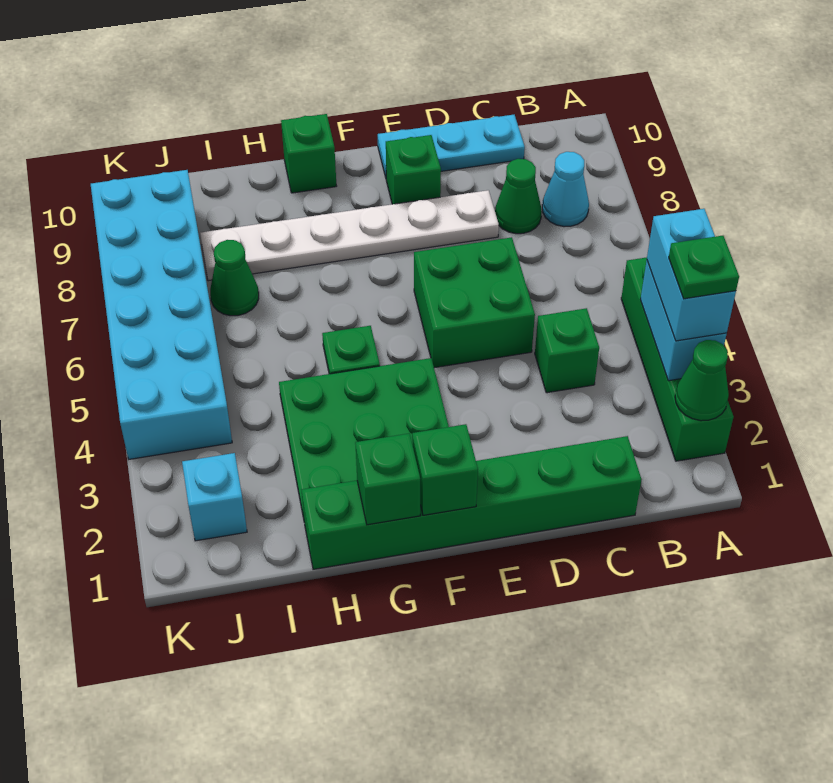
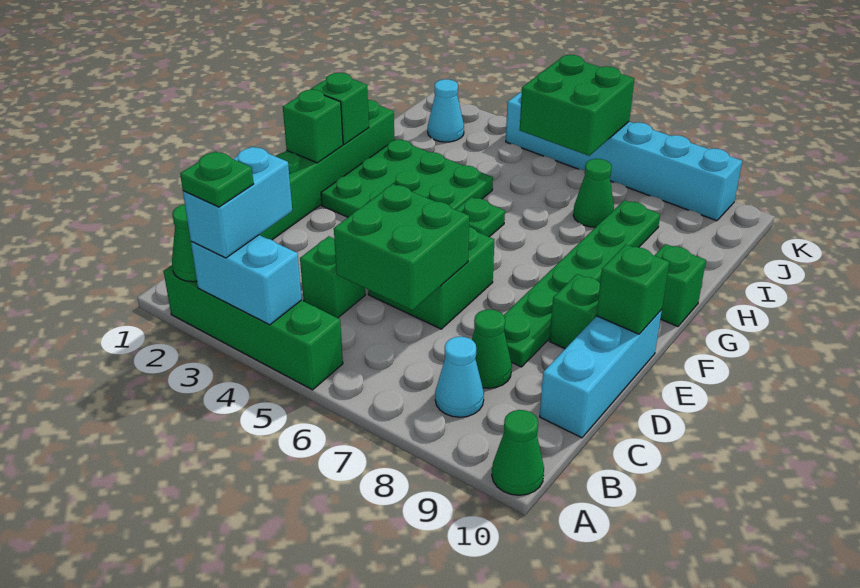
cyan brick A3:A4 level 3 -> cyan brick A3:B3 level 3
none -> green cone A10 level 1
none -> green brick C5:D6 level 2
cyan plate C10:E10 level 1 -> cyan brick C10:E10 level 1
white plate D8:I8 level 1 -> green plate D8:I8 level 1
none -> green brick E10 level 2
cyan brick J2 level 1 -> cyan cone J2 level 1
cyan brick J4:K9 level 1 -> cyan brick K4:K9 level 1
none -> green brick J5:K6 level 2

